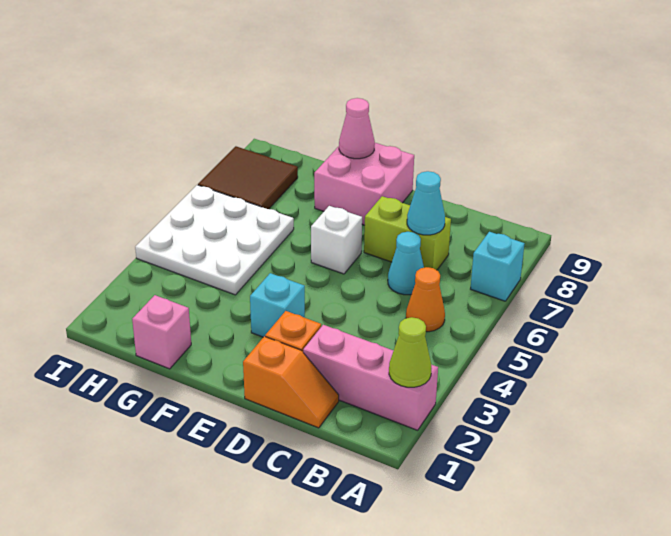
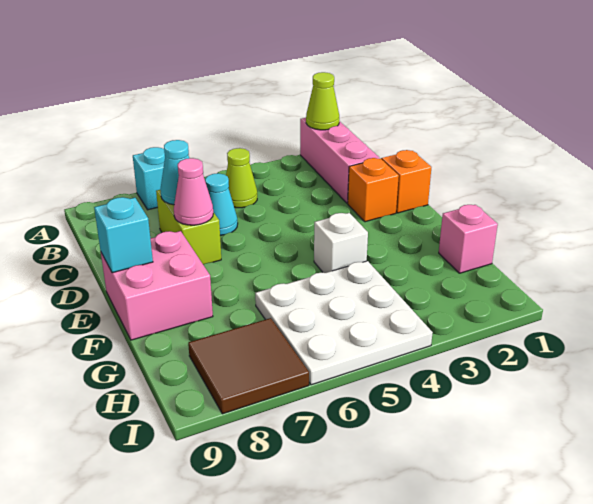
orange cone B5 level 1 -> lime cone B5 level 1
cyan brick E3 level 1 -> cyan brick E9 level 2
white brick E6 level 1 -> white brick F4 level 1
pink cone F9 level 2 -> pink cone D7 level 2

